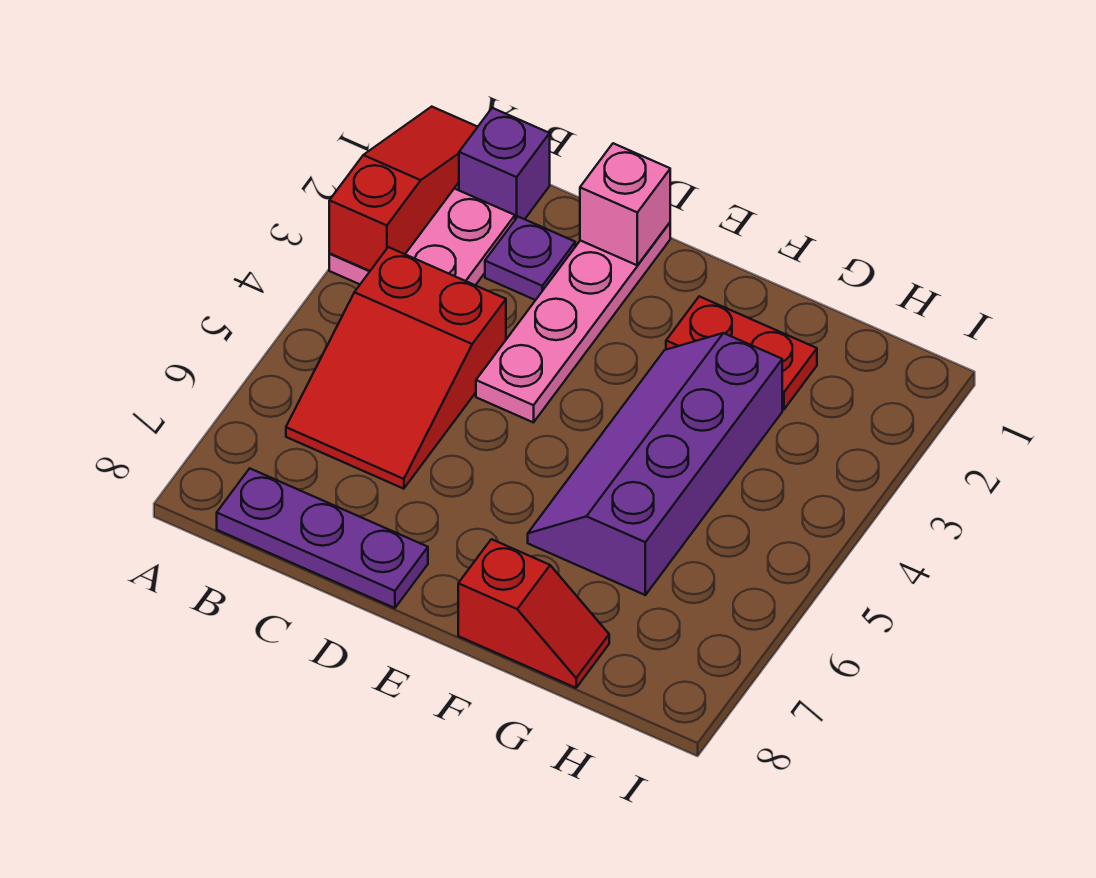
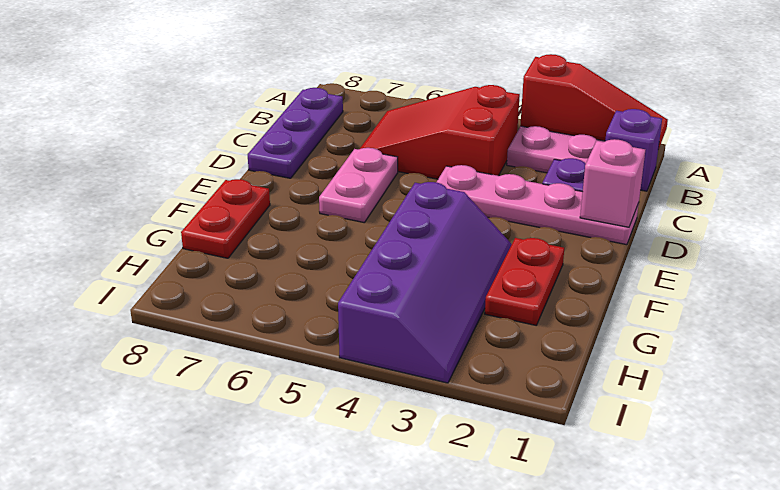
none -> pink plate D6:E6 level 1
purple slope F3:G6 level 1 top G -> purple slope F3:I4 level 1 top 4
red slope F8:G8 level 1 top F -> red plate F8:G8 level 1

